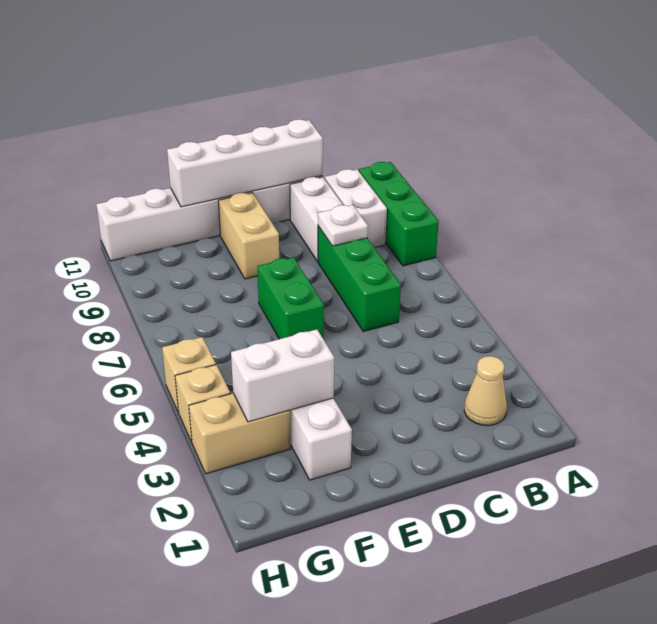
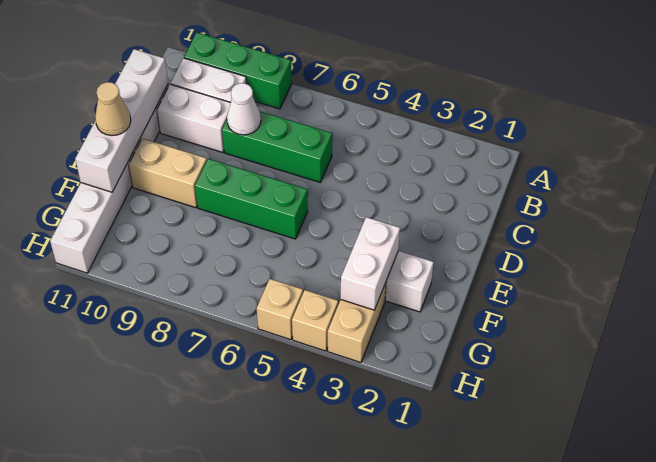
tan cone B2 level 1 -> tan cone E11 level 3
white plate C8 level 2 -> white cone C8 level 2
green brick E6:E7 level 1 -> green brick E6:E8 level 1

